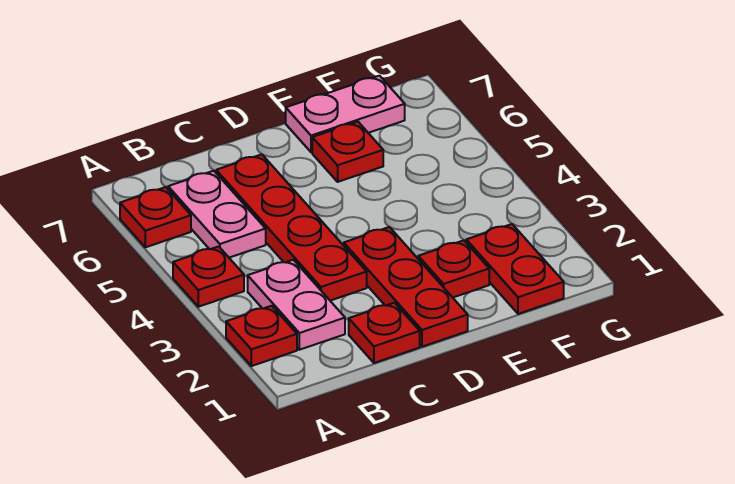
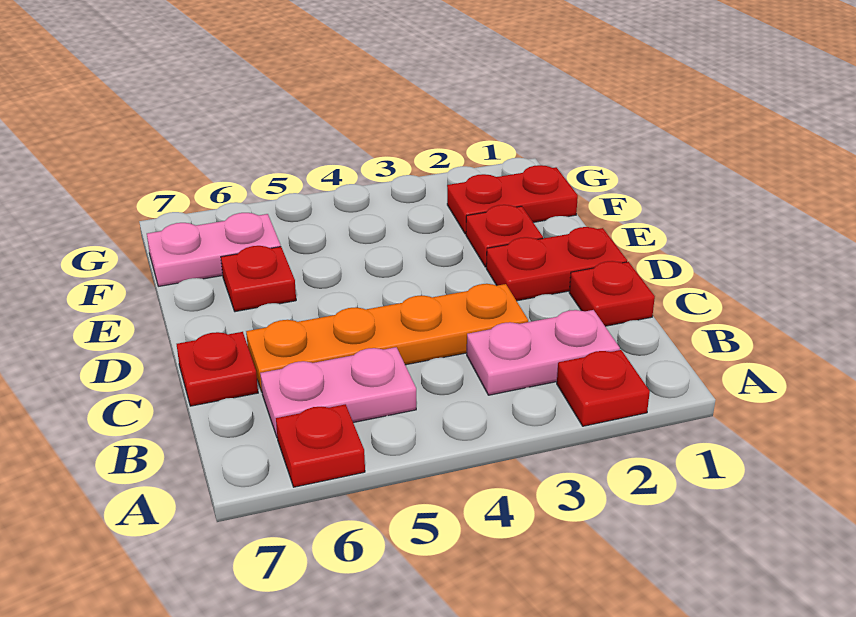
red plate A4 level 1 -> red plate C7 level 1
red plate C3:C6 level 1 -> orange plate C3:C6 level 1
red plate D1:D3 level 1 -> red plate D1:D2 level 1
pink plate E7:F7 level 1 -> pink plate F6:F7 level 1

